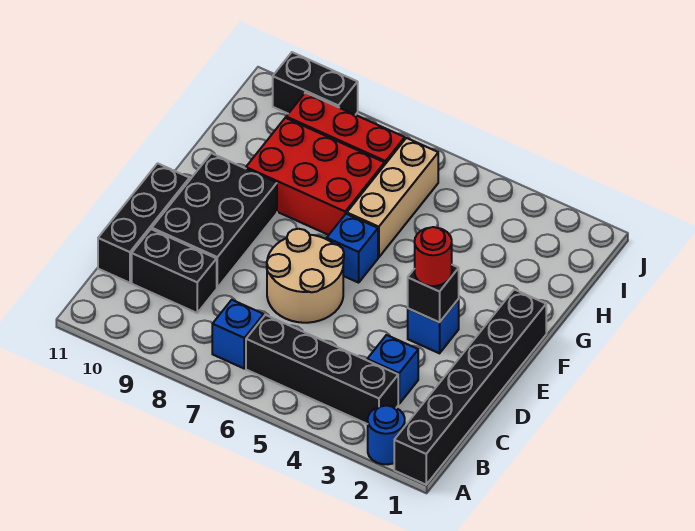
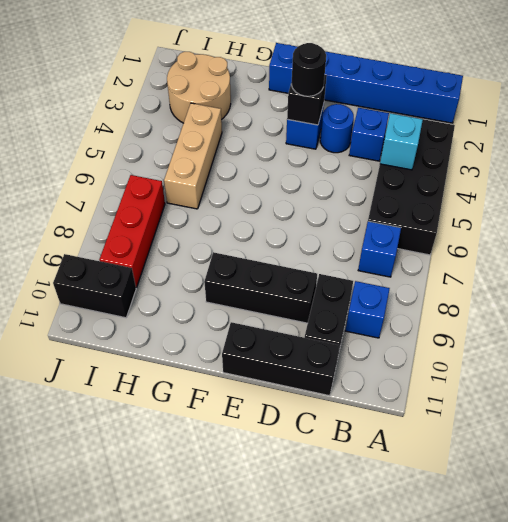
black brick A1:F1 level 1 -> blue brick A1:F1 level 1
blue round brick A2 level 1 -> blue round brick D3 level 1
black brick B3:B6 level 1 -> black brick A3:B6 level 1
none -> cyan brick B4 level 2
tan round brick D6:E7 level 1 -> tan round brick H2:I3 level 1
black brick D9:F10 level 1 -> black brick D9:F9 level 1
red round brick E3 level 3 -> black round brick E3 level 3
blue brick F6 level 1 -> blue brick B9 level 1
tan brick G6:I6 level 1 -> tan brick H4:H6 level 1
red brick G7:H9 level 1 -> none
black brick J9:J10 level 1 -> black brick I10:J10 level 1

